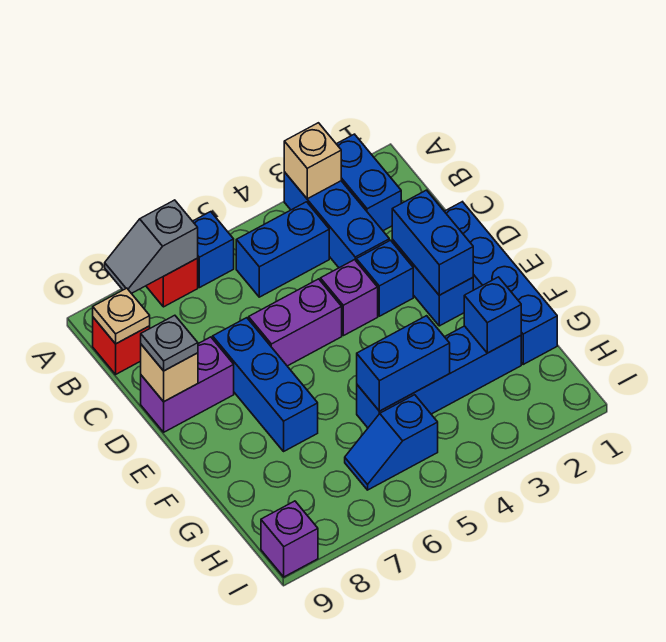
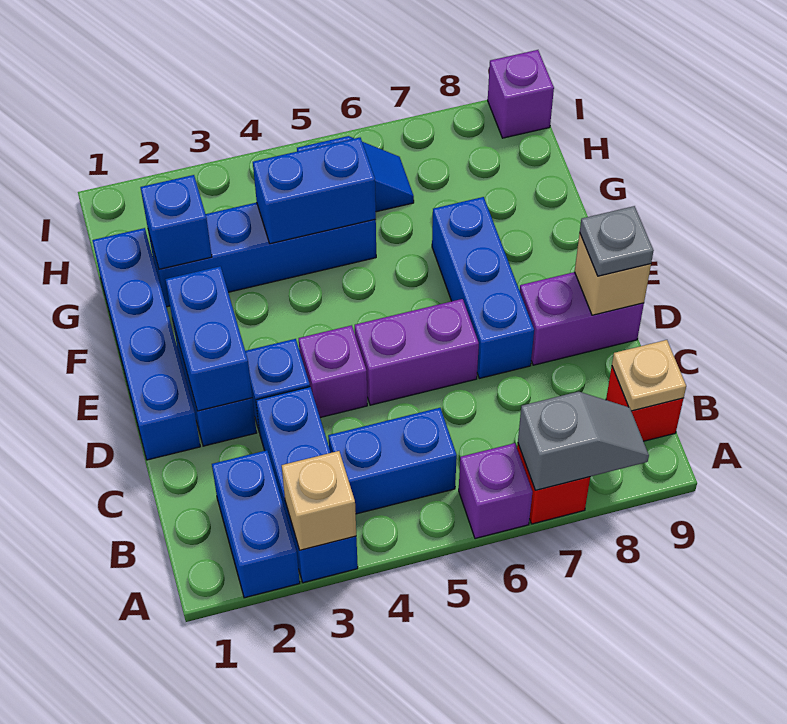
blue brick A6 level 1 -> purple brick A6 level 1

